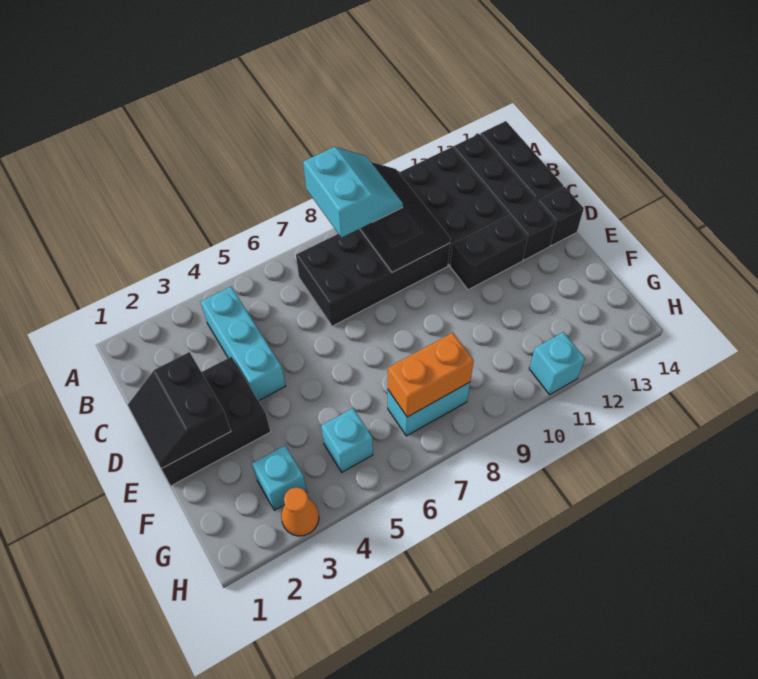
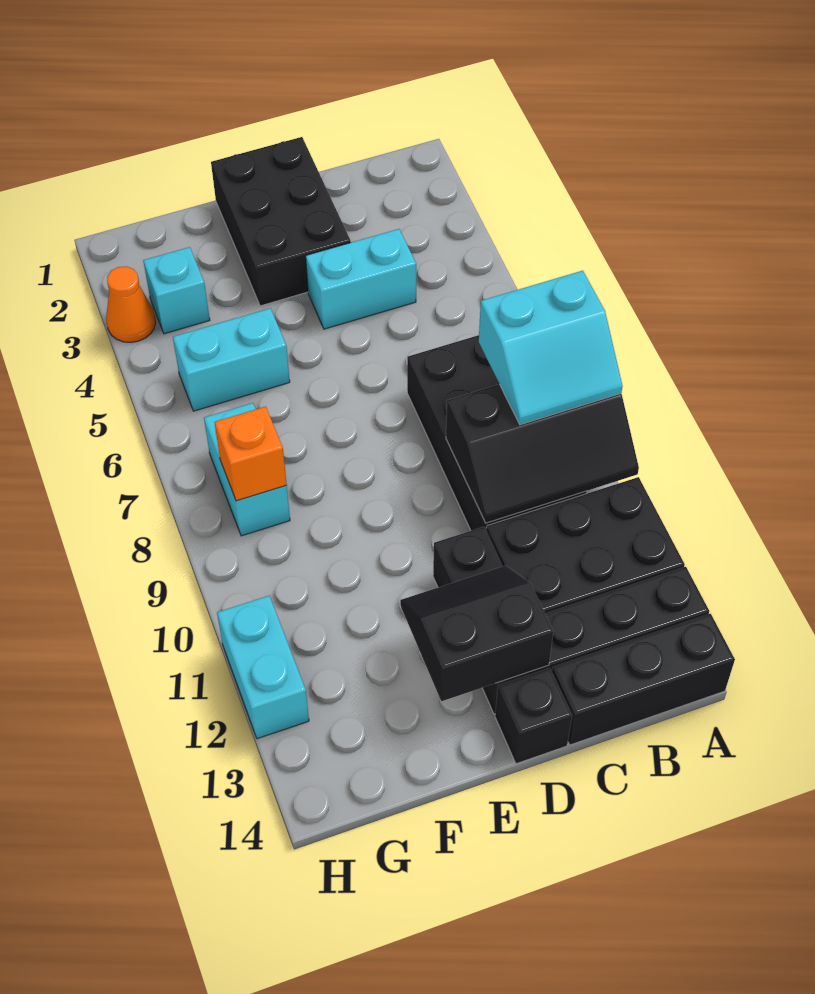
cyan brick B4:D4 level 1 -> cyan brick C4:D4 level 1
black slope D1:E2 level 2 top 2 -> black slope D12:E13 level 2 top 13
cyan brick G5 level 1 -> cyan brick F5:G5 level 1
orange brick G7:G8 level 2 -> orange brick G8 level 2
cyan brick H11 level 1 -> cyan brick H11:H12 level 1

